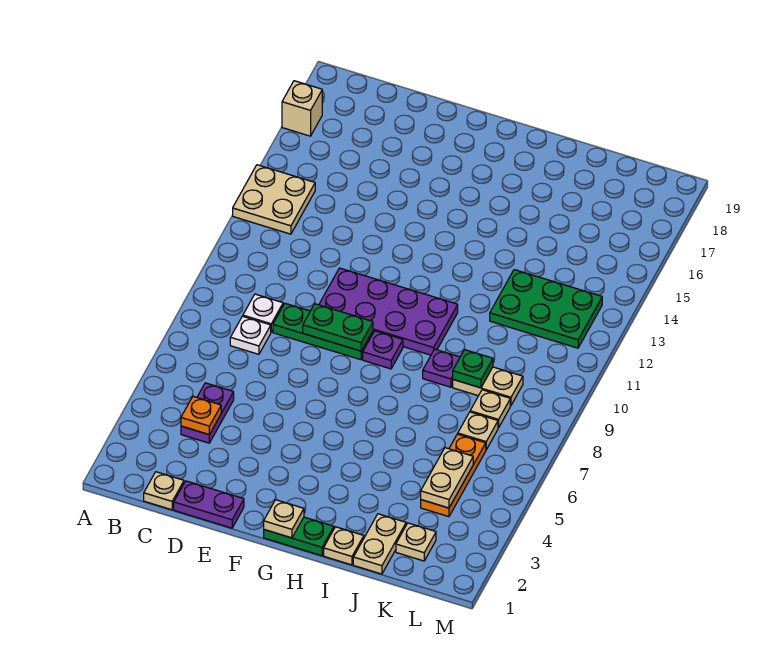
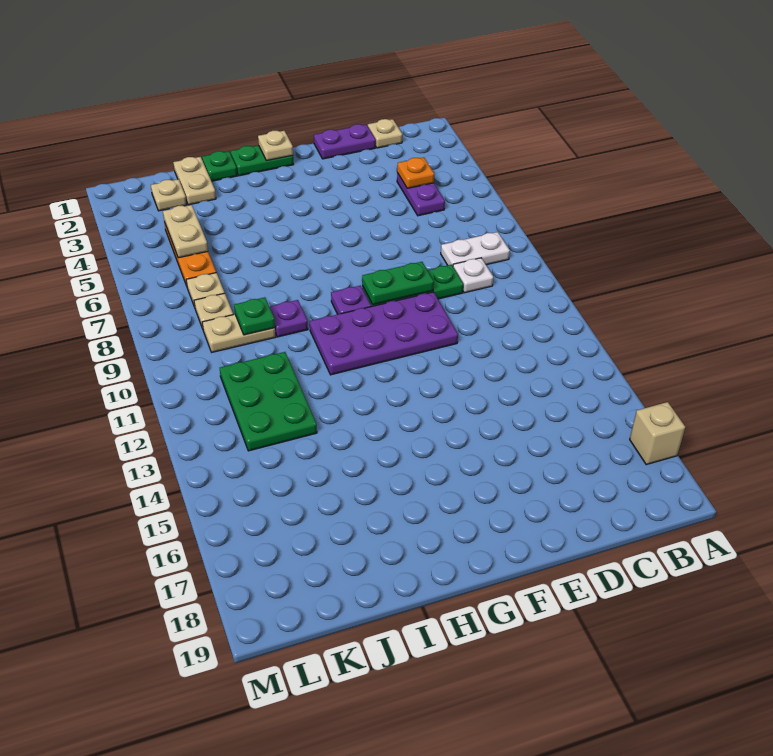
tan plate A13:B14 level 1 -> none
white plate C8 level 1 -> white plate B8:C8 level 1
tan plate I1 level 1 -> green plate I1 level 1
green plate J12:L13 level 1 -> green plate J11:K13 level 1

